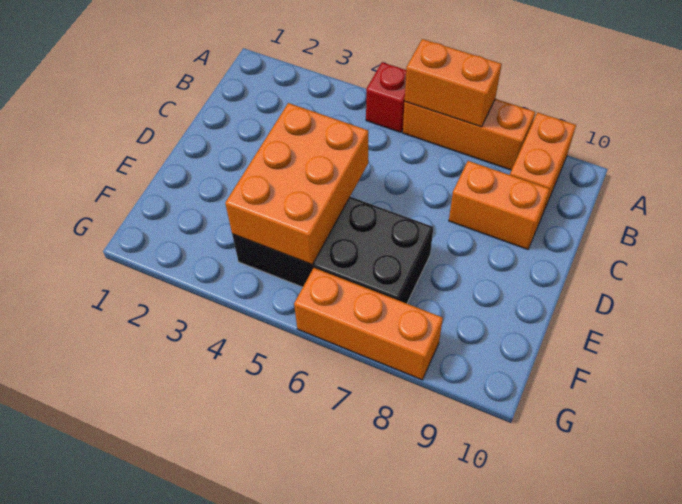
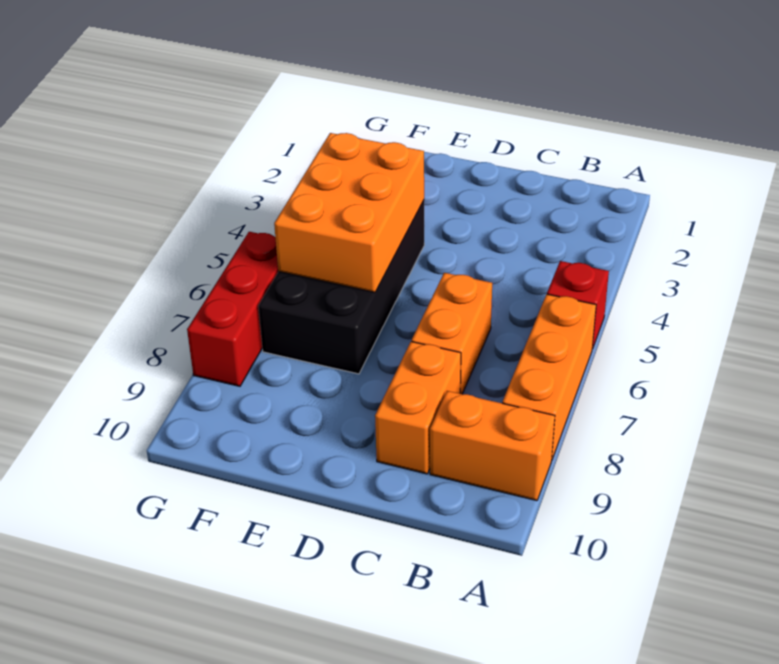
orange brick A6:A7 level 2 -> orange brick C6:C7 level 1
orange brick D4:F5 level 2 -> orange brick E4:F6 level 2
orange brick G6:G8 level 1 -> red brick G6:G8 level 1

